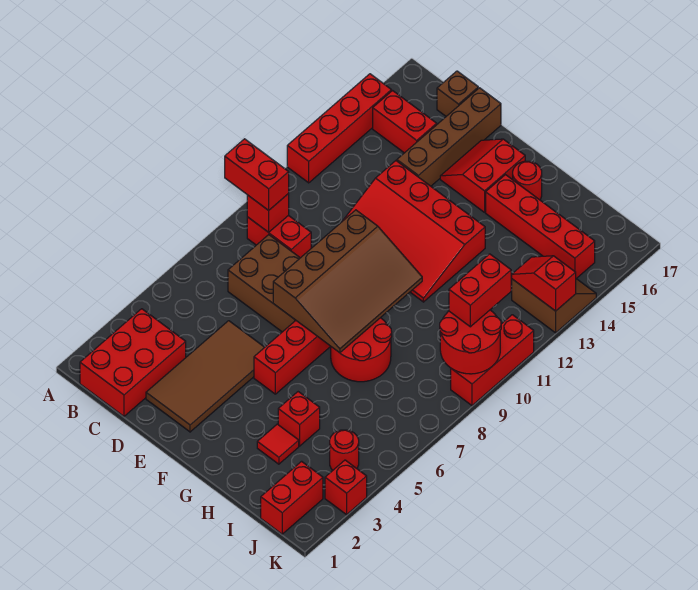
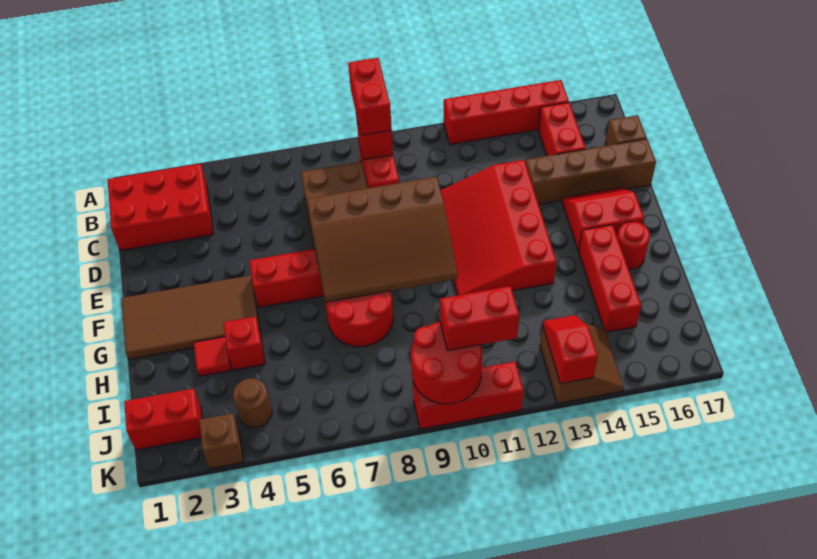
brown tile D2:E5 level 1 -> brown tile F1:G4 level 1
red brick G15:J15 level 1 -> red brick G15:I15 level 1
red round brick J4 level 1 -> brown round brick J4 level 1
red brick K3 level 1 -> brown brick K3 level 1

